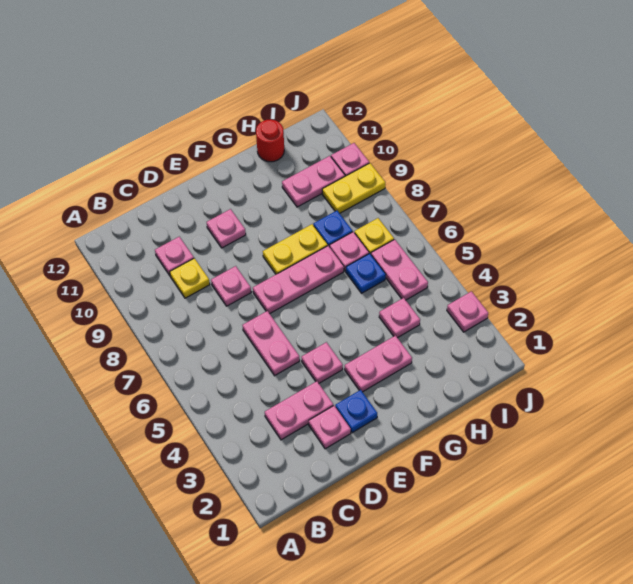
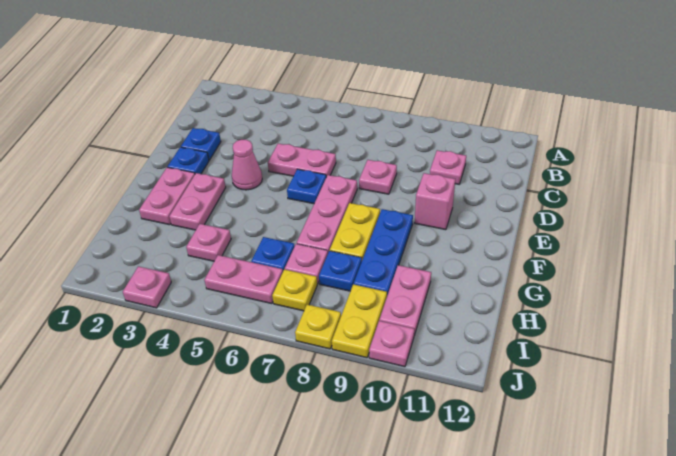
pink plate C3:D3 level 1 -> pink plate F2:G2 level 1
yellow plate C9 level 1 -> yellow plate J8 level 1
pink plate D2 level 1 -> blue plate D2 level 1
pink plate E4 level 1 -> pink cone E4 level 1
none -> blue plate E6 level 1
pink plate E10 level 1 -> pink brick E10 level 1
none -> blue plate F9:H9 level 1
red round brick H12 level 1 -> none

